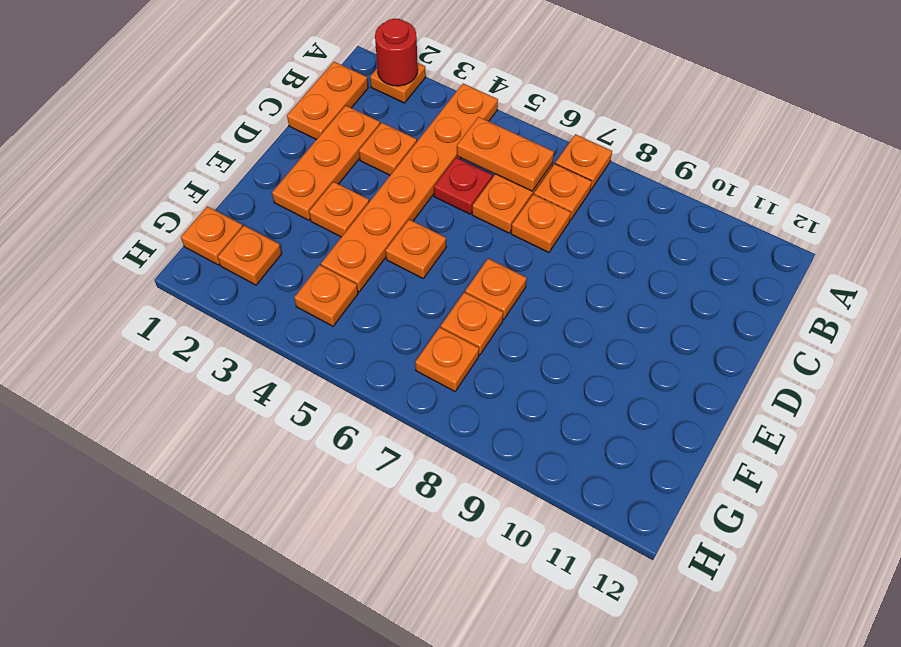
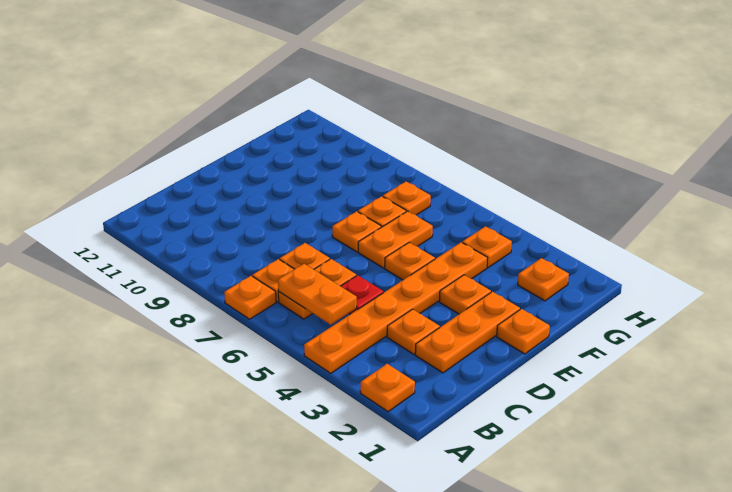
red round brick A2 level 2 -> none
orange plate B1:C1 level 1 -> orange plate E6:F6 level 1
orange plate G1 level 1 -> orange plate E1 level 1

